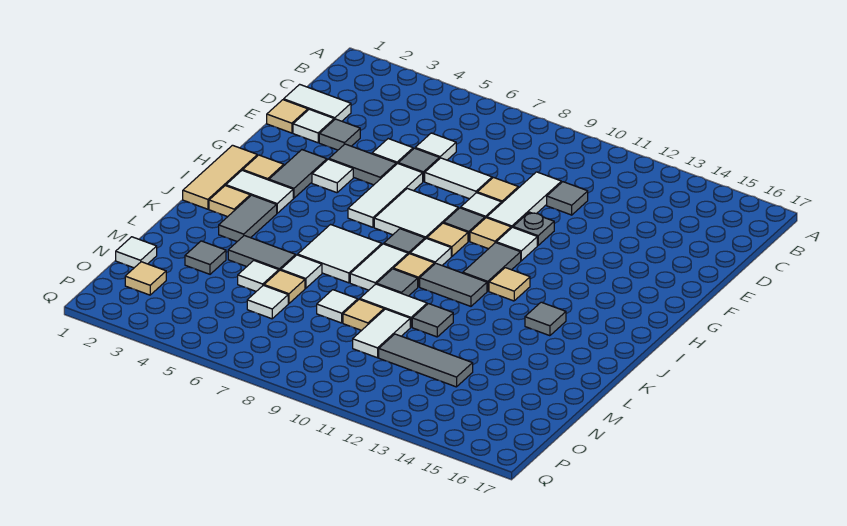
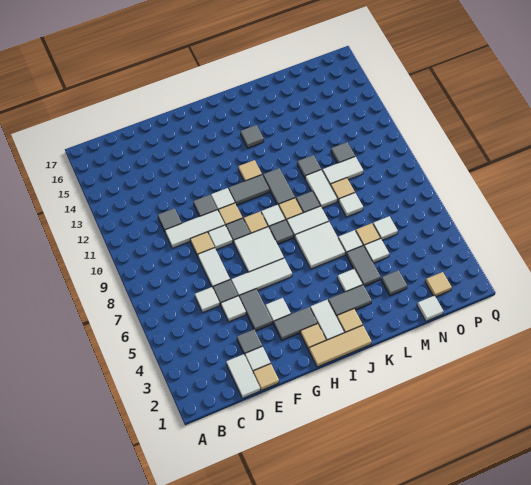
grey plate F11 level 1 -> grey tile F11 level 1
none -> white tile K4 level 1
grey tile N11:N13 level 1 -> grey tile N11 level 1

